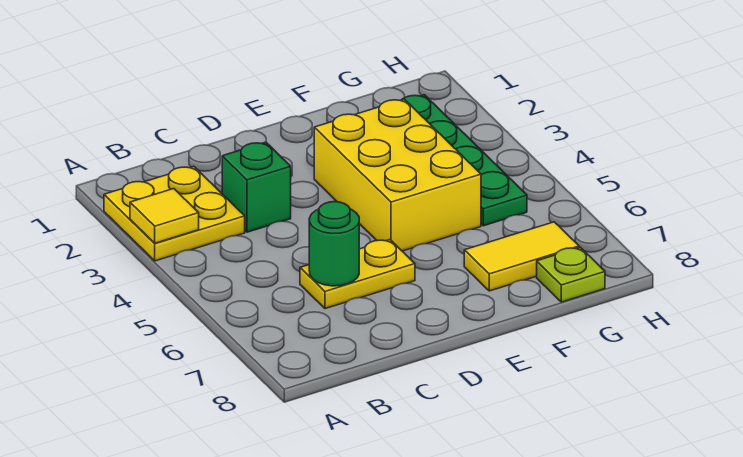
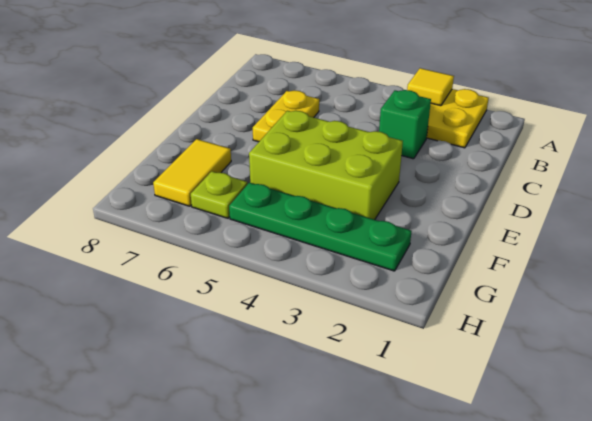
green round brick C6 level 2 -> none
yellow brick E3:F5 level 1 -> lime brick E3:F5 level 1
lime plate G8 level 1 -> lime plate G6 level 1

